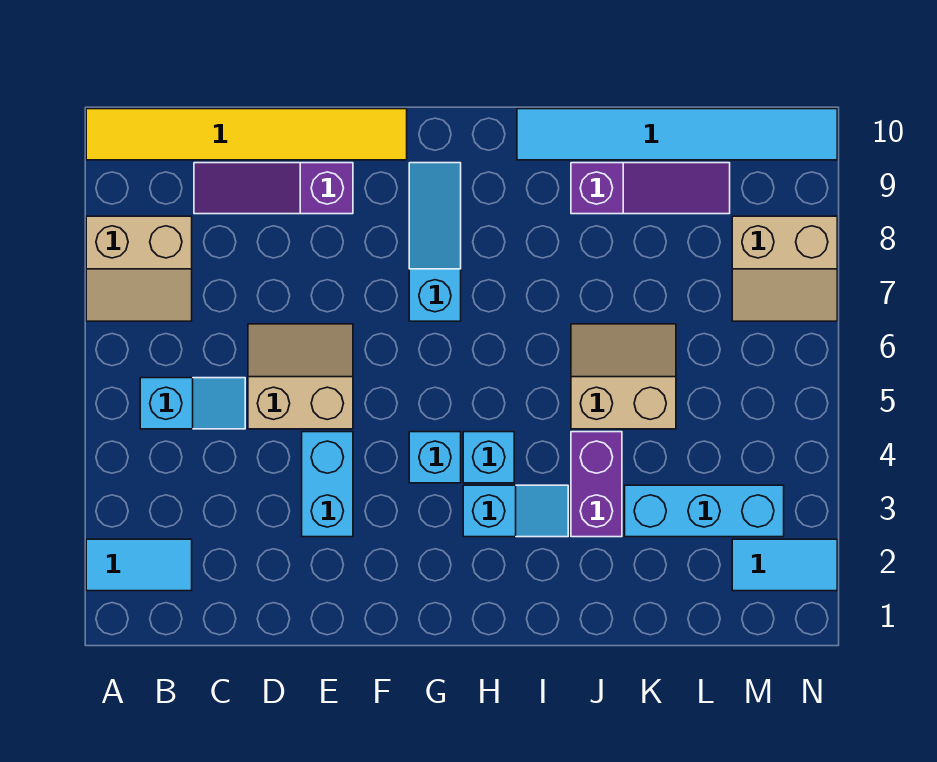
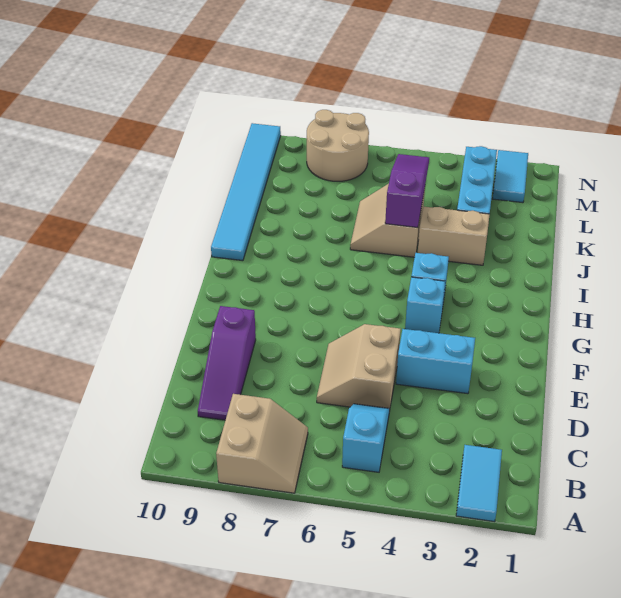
yellow tile A10:F10 level 1 -> none
cyan slope G7:G9 level 1 top 7 -> none
cyan slope H3:I3 level 1 top H -> none
purple brick J3:J4 level 1 -> tan brick J3:J4 level 1
purple slope J9:L9 level 1 top J -> purple slope J5:L5 level 2 top J
tan slope M7:N8 level 1 top 8 -> tan round brick M7:N8 level 1

